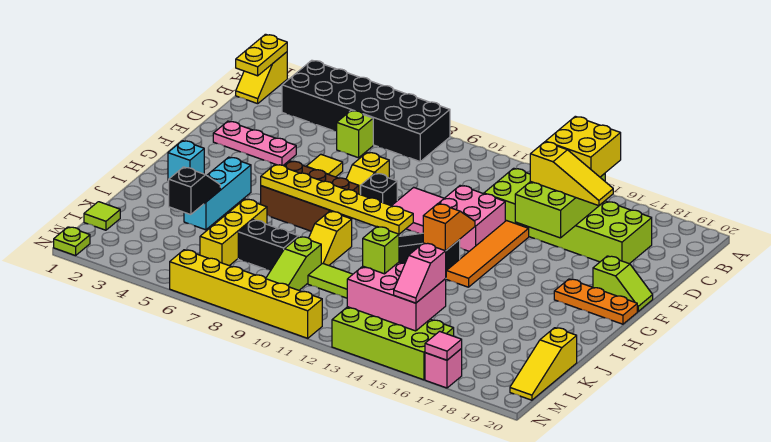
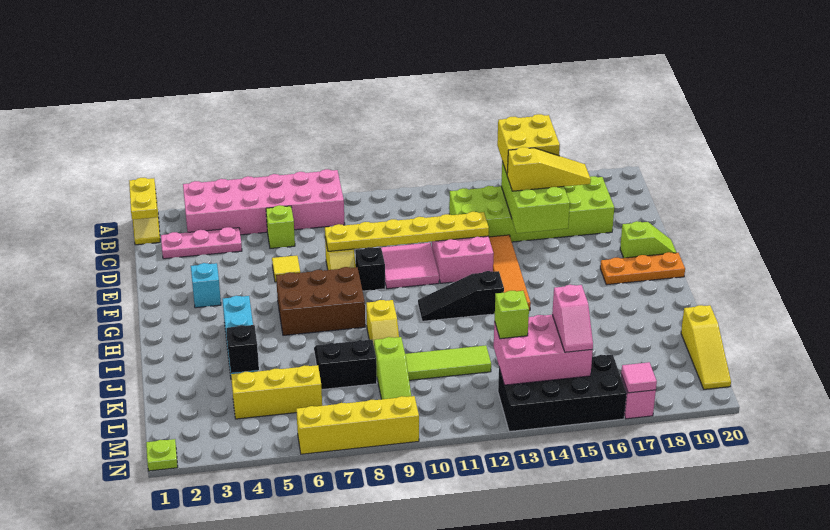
black brick A3:B8 level 1 -> pink brick A3:B8 level 1
pink plate E2:E4 level 1 -> pink plate C2:C4 level 1
orange slope G13:H13 level 2 top H -> none
cyan brick H2 level 1 -> cyan brick F3 level 1
yellow plate H6:H11 level 2 -> yellow plate E8:E13 level 2
yellow brick J6:L6 level 1 -> yellow brick L4:L6 level 1
lime tile L1 level 1 -> none
lime brick M13:N16 level 1 -> black brick M13:N16 level 1
yellow brick N6:N11 level 1 -> yellow brick N6:N9 level 1

